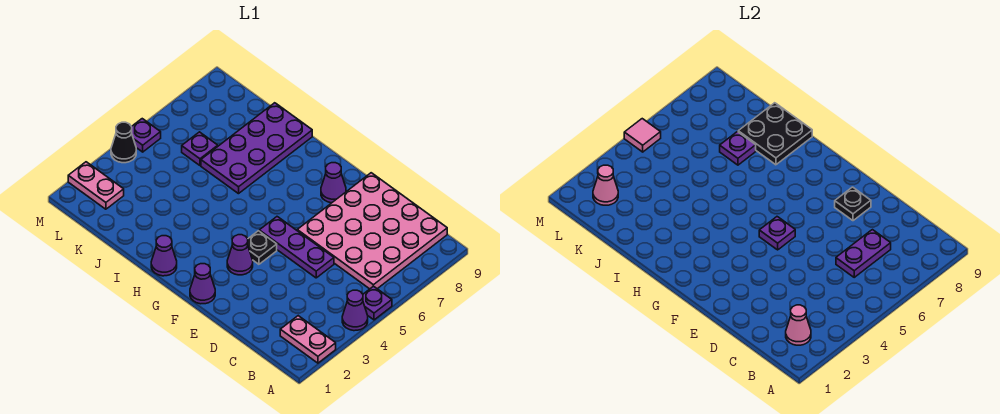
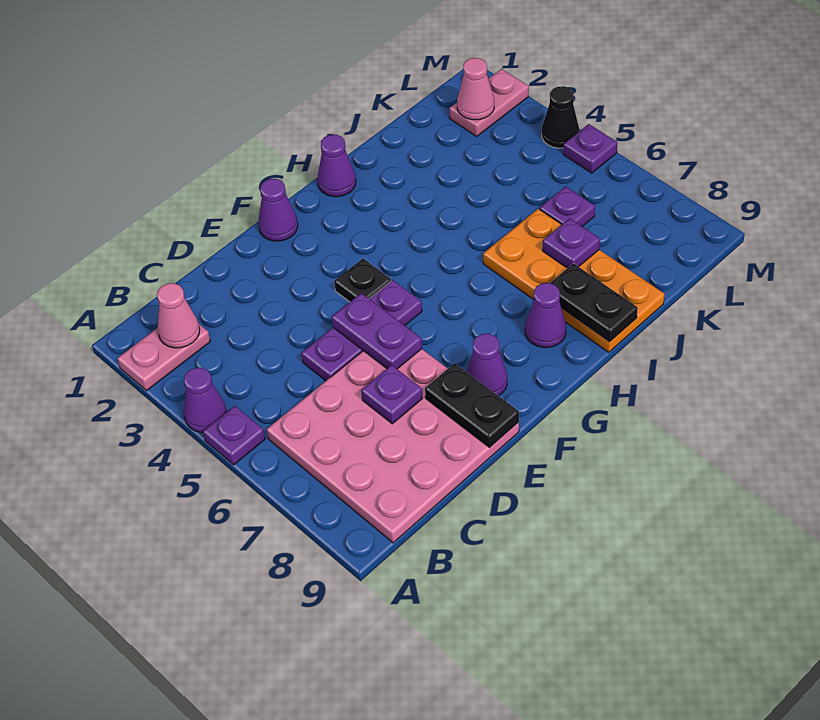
purple plate C6:C7 level 2 -> purple plate E5:E6 level 2
black plate E8 level 2 -> black plate E8:E9 level 2
purple cone F3 level 1 -> purple cone H8 level 1
purple plate F5 level 2 -> purple plate D7 level 2
purple plate I6:J9 level 1 -> orange plate I6:J9 level 1
black plate I8:J9 level 2 -> black plate I8:I9 level 2
pink tile M5 level 2 -> none

